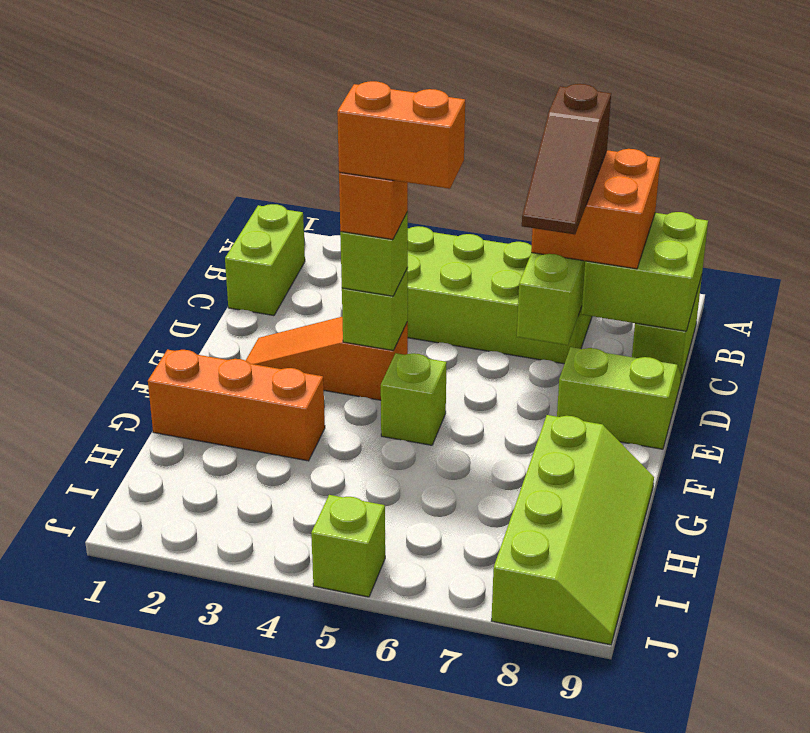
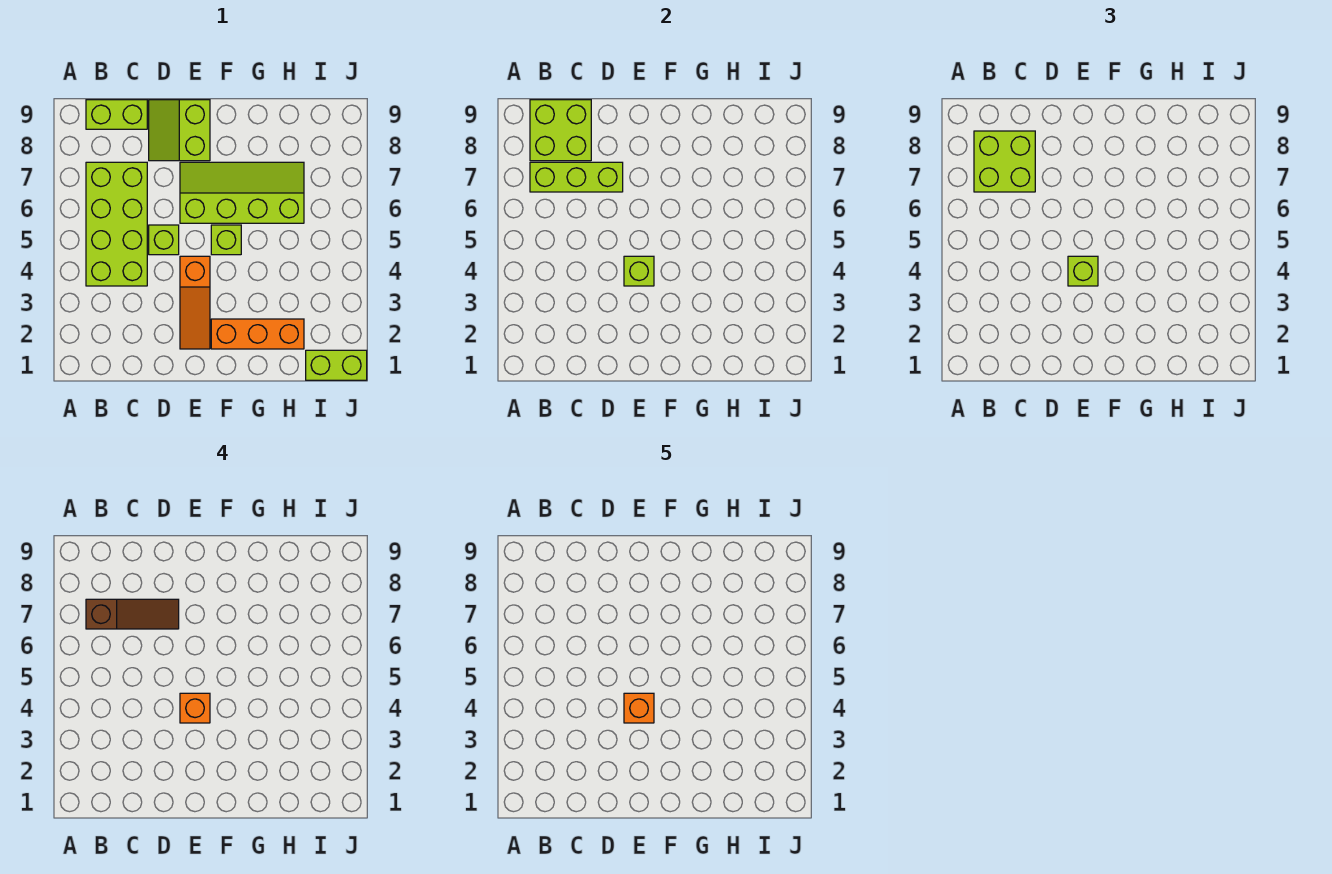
lime brick B1:C1 level 1 -> lime brick I1:J1 level 1
orange brick B7:C8 level 3 -> lime brick B7:C8 level 3
orange brick E4:E5 level 5 -> orange brick E4 level 5
orange brick G1:G3 level 1 -> orange brick F2:H2 level 1
lime slope G8:J9 level 1 top 8 -> lime slope E6:H7 level 1 top 6
lime brick J5 level 1 -> lime brick D5 level 1

